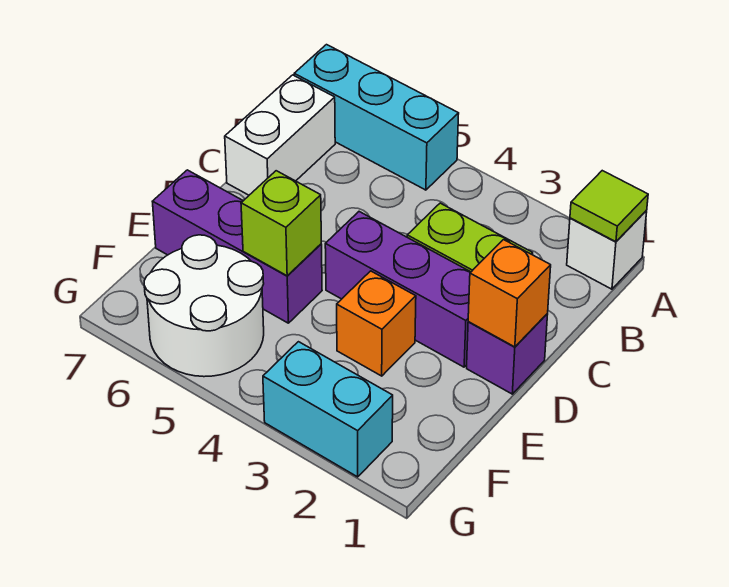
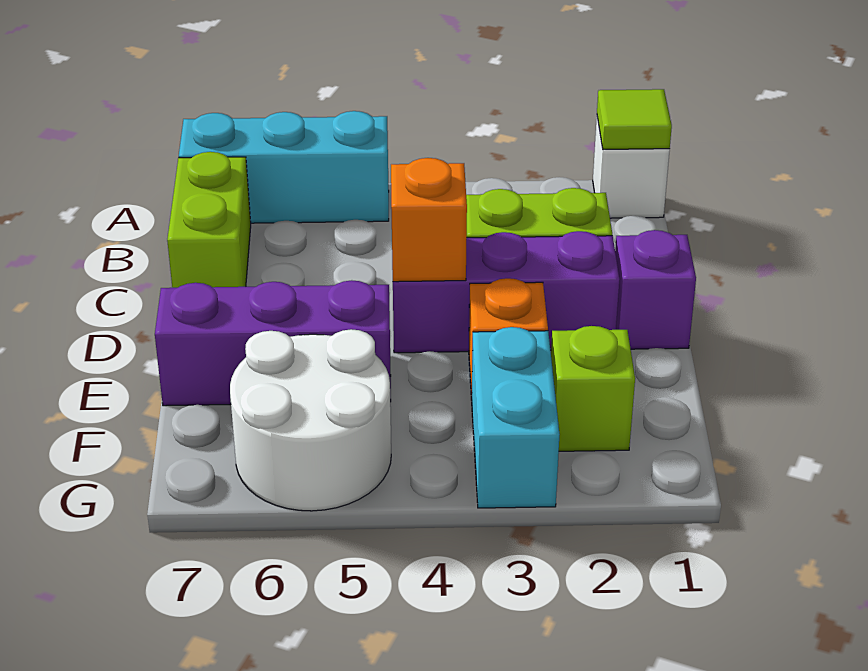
white brick B7:C7 level 1 -> lime brick B7:C7 level 1
orange brick D1 level 2 -> orange brick D4 level 2
lime brick E5 level 2 -> lime brick F2 level 1
cyan brick G2:G3 level 1 -> cyan brick F3:G3 level 1

